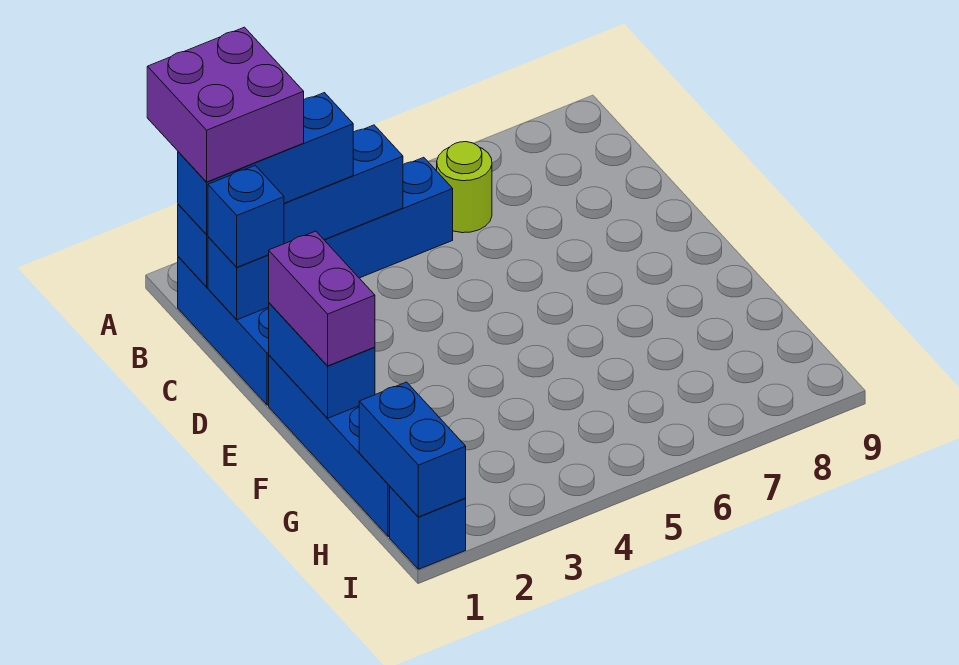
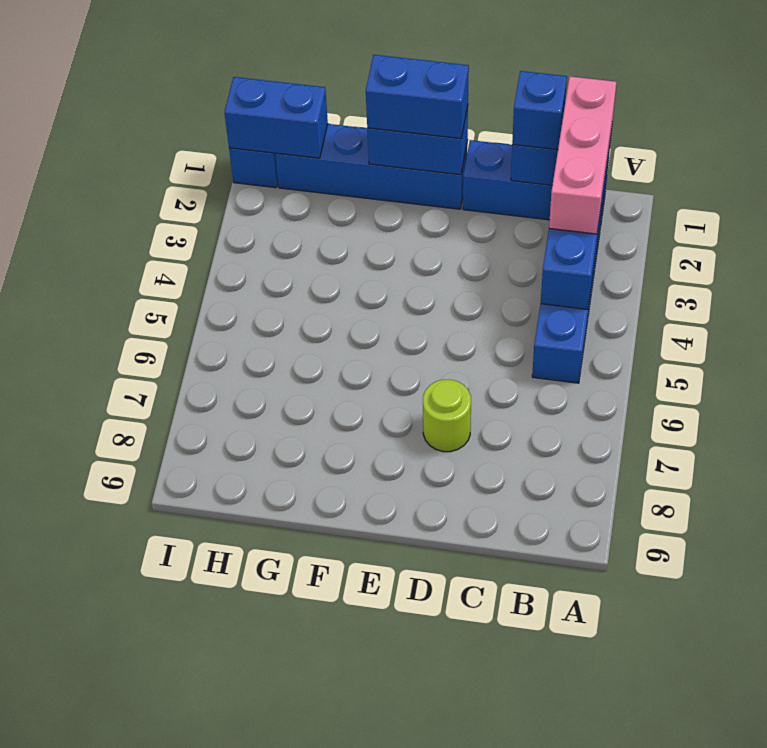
purple brick A1:B2 level 4 -> none
blue brick B1:B3 level 3 -> pink brick B1:B3 level 3
lime round brick B6 level 1 -> lime round brick D7 level 1
purple brick E1:F1 level 3 -> blue brick E1:F1 level 3

